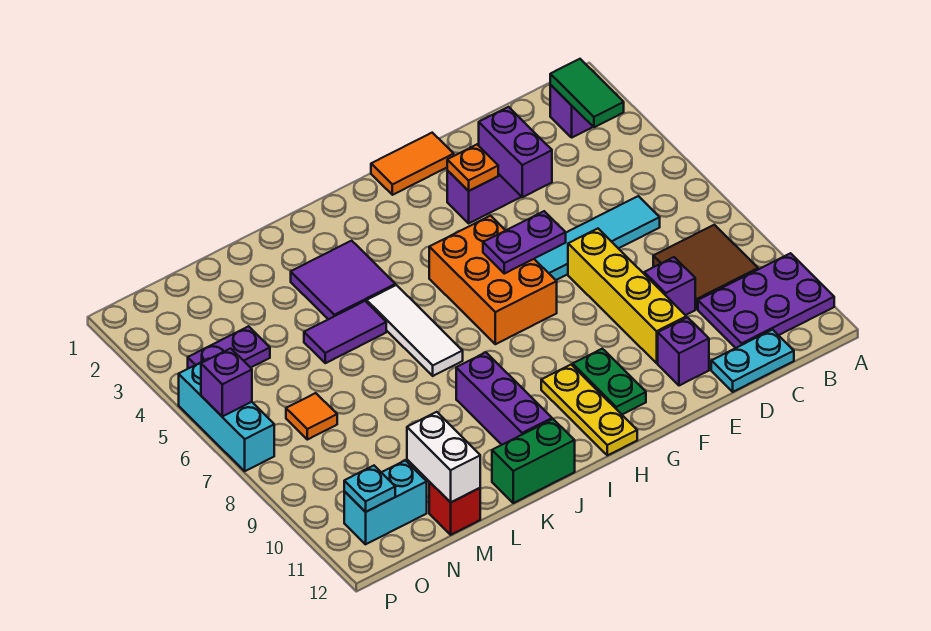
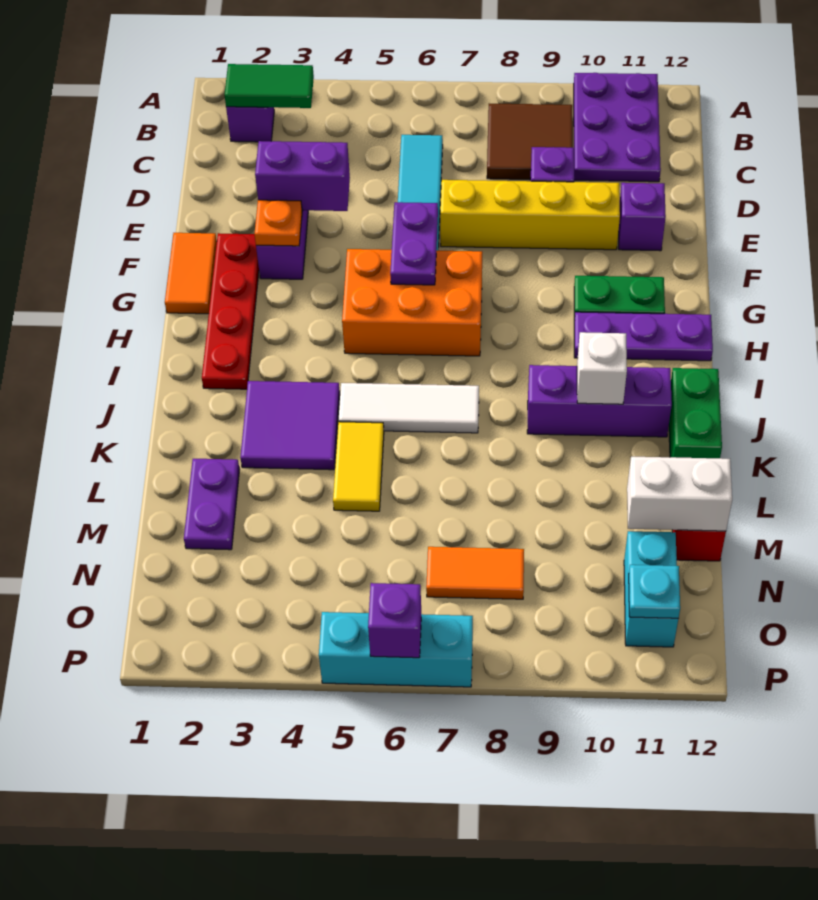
cyan plate C12:D12 level 1 -> none
none -> red plate F2:I2 level 1
yellow plate H10:H12 level 1 -> purple plate H10:H12 level 1
none -> white brick J10 level 2
purple tile K5:L5 level 1 -> yellow tile K5:L5 level 1
purple plate N4:O4 level 1 -> purple plate L2:M2 level 1
orange tile N7 level 1 -> orange tile N7:N8 level 1

